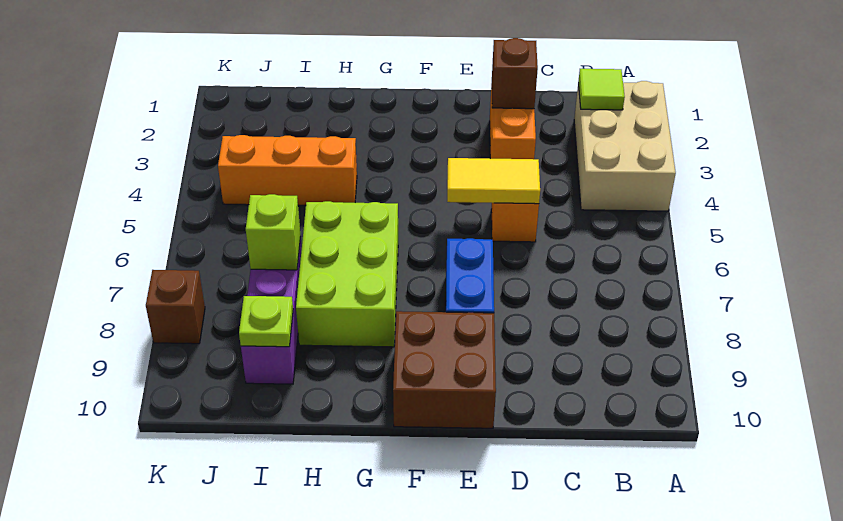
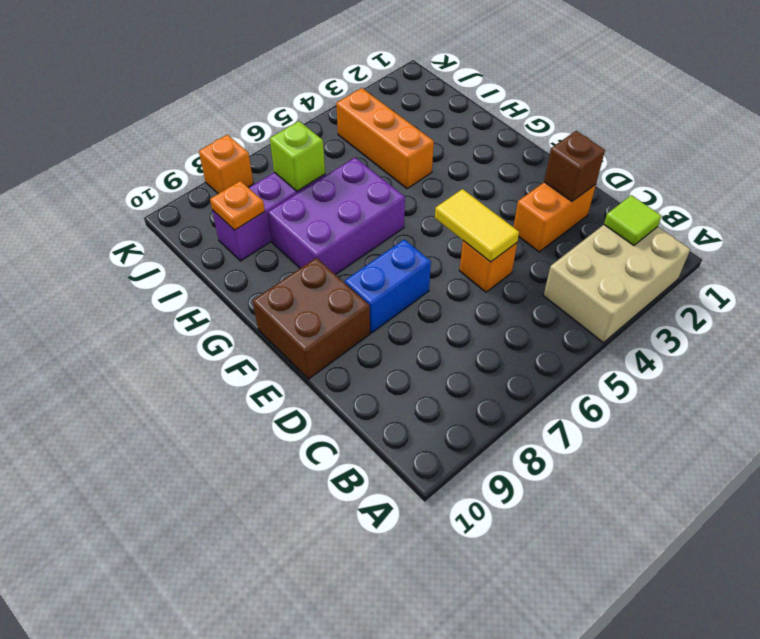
lime brick G6:H8 level 1 -> purple brick G6:H8 level 1
lime plate I9 level 2 -> orange plate I9 level 2
brown brick K8 level 1 -> orange brick K8 level 1

